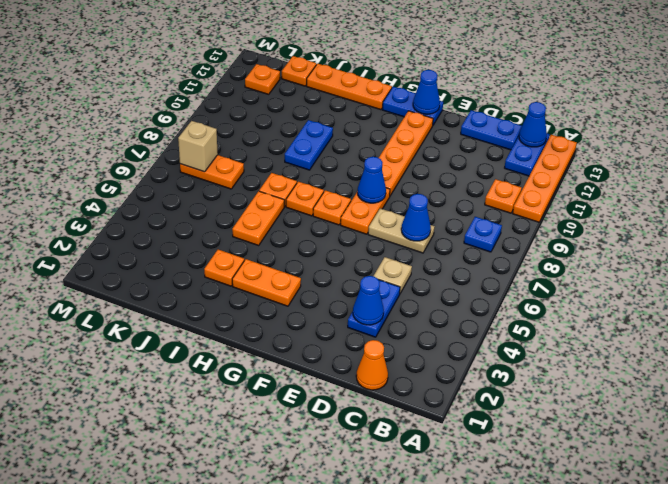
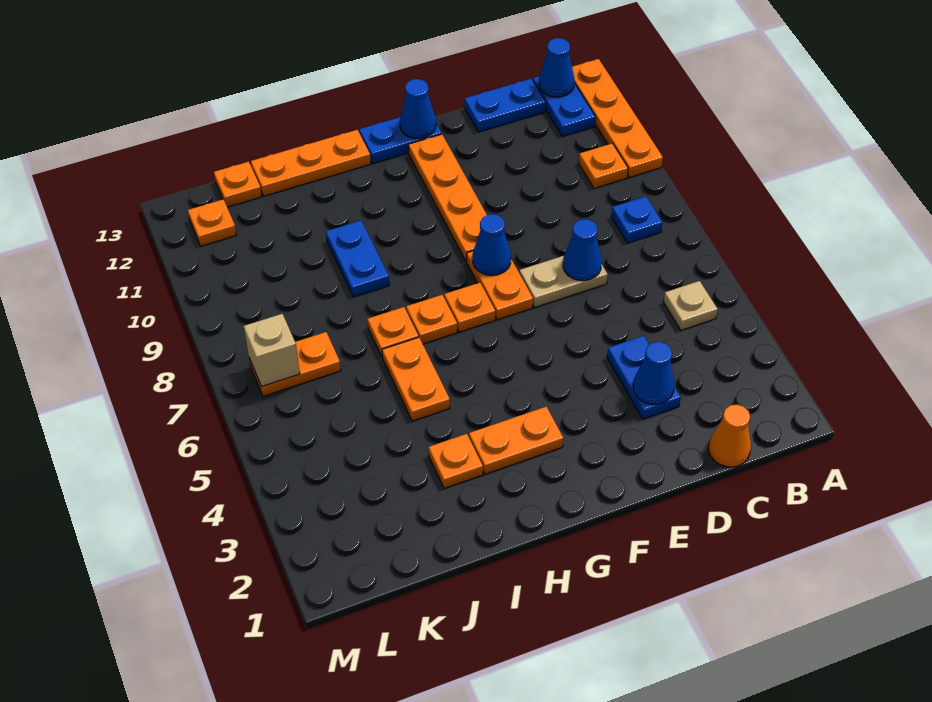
tan plate D5 level 1 -> tan plate B5 level 1

